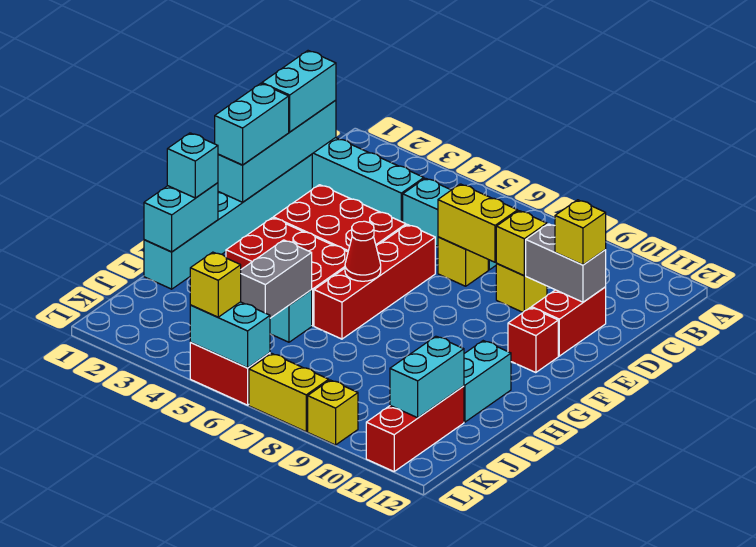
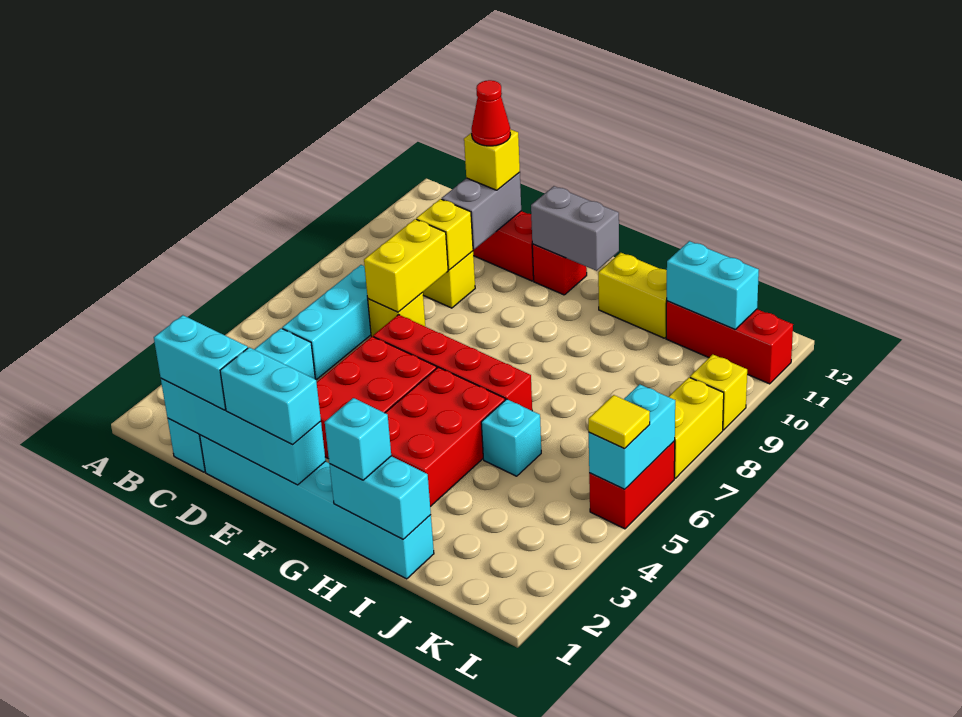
red cone G6 level 2 -> red cone D11 level 4
cyan brick H11:I11 level 1 -> yellow brick H11:I11 level 1
grey brick I5:J5 level 2 -> grey brick F11:G11 level 2
yellow brick L5 level 3 -> yellow tile L5 level 3

